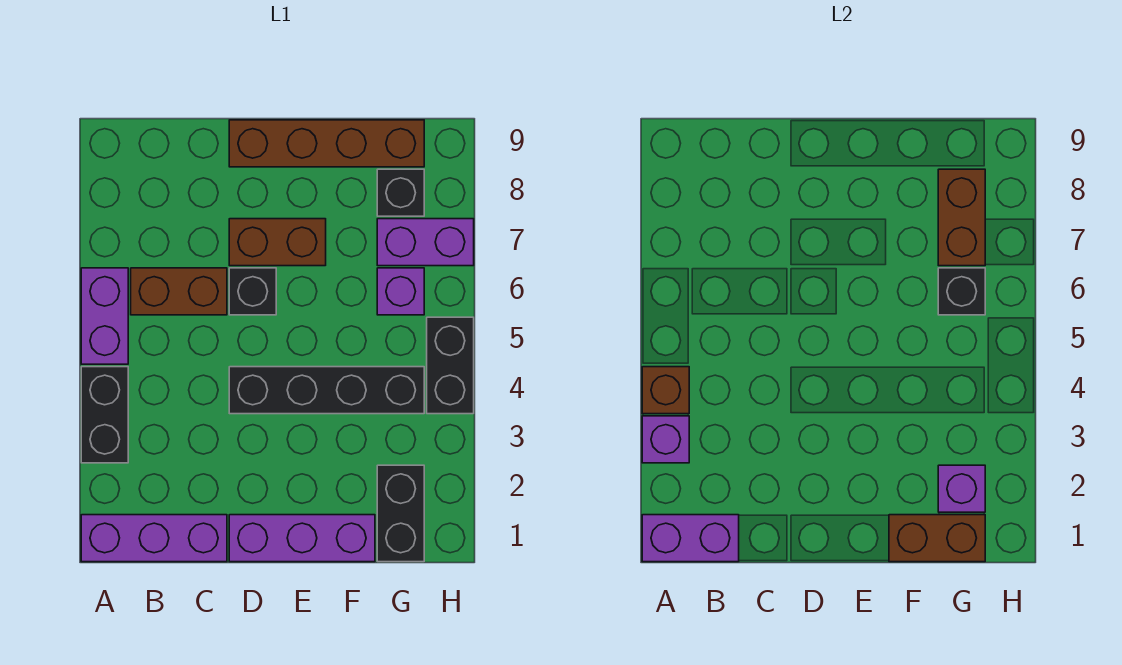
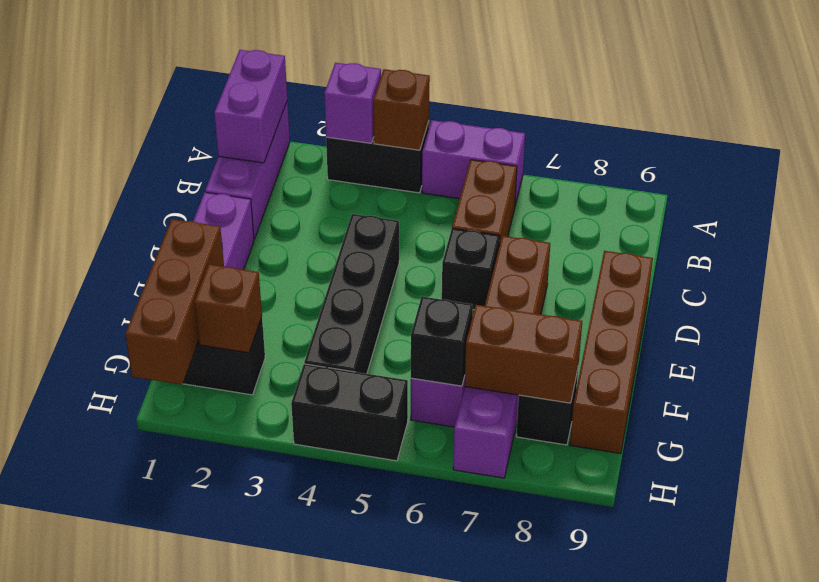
brown brick F1:G1 level 2 -> brown brick F1:H1 level 2
purple brick G2 level 2 -> brown brick G2 level 2

